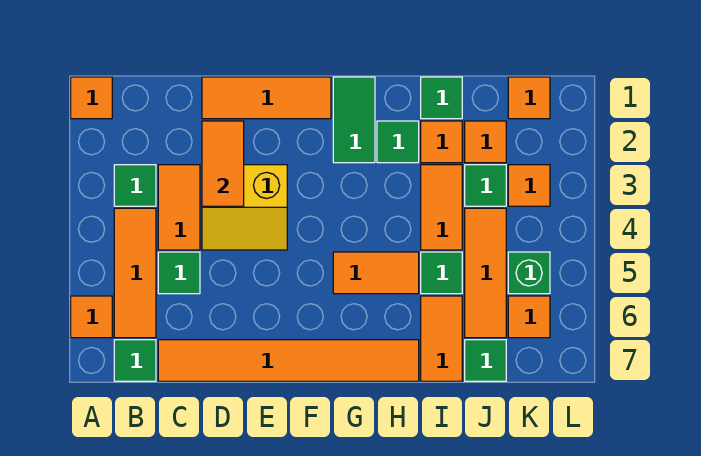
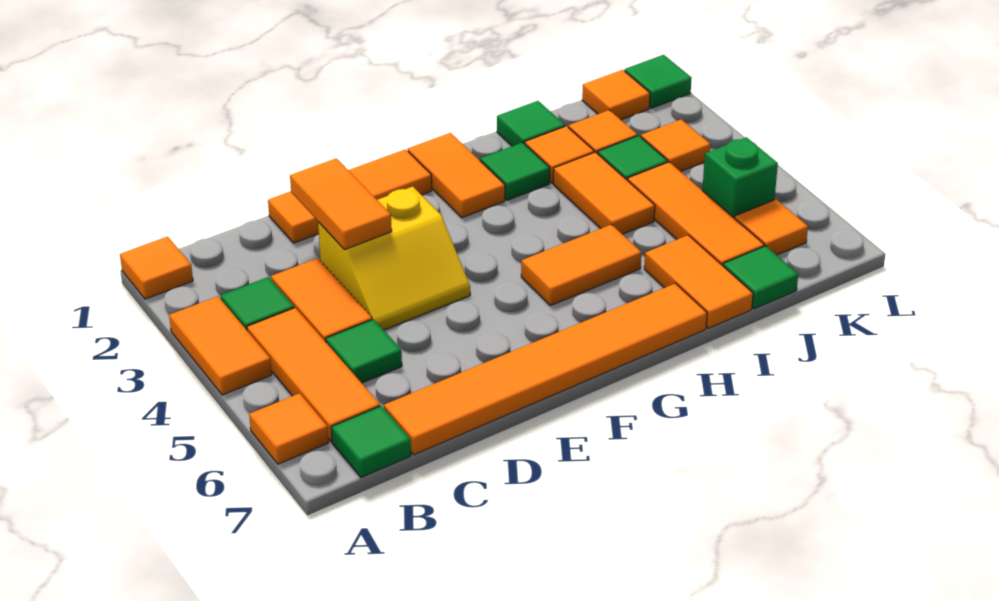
none -> orange tile A3:A4 level 1
green tile G1:G2 level 1 -> orange tile G1:G2 level 1
green tile I5 level 1 -> green tile L1 level 1

